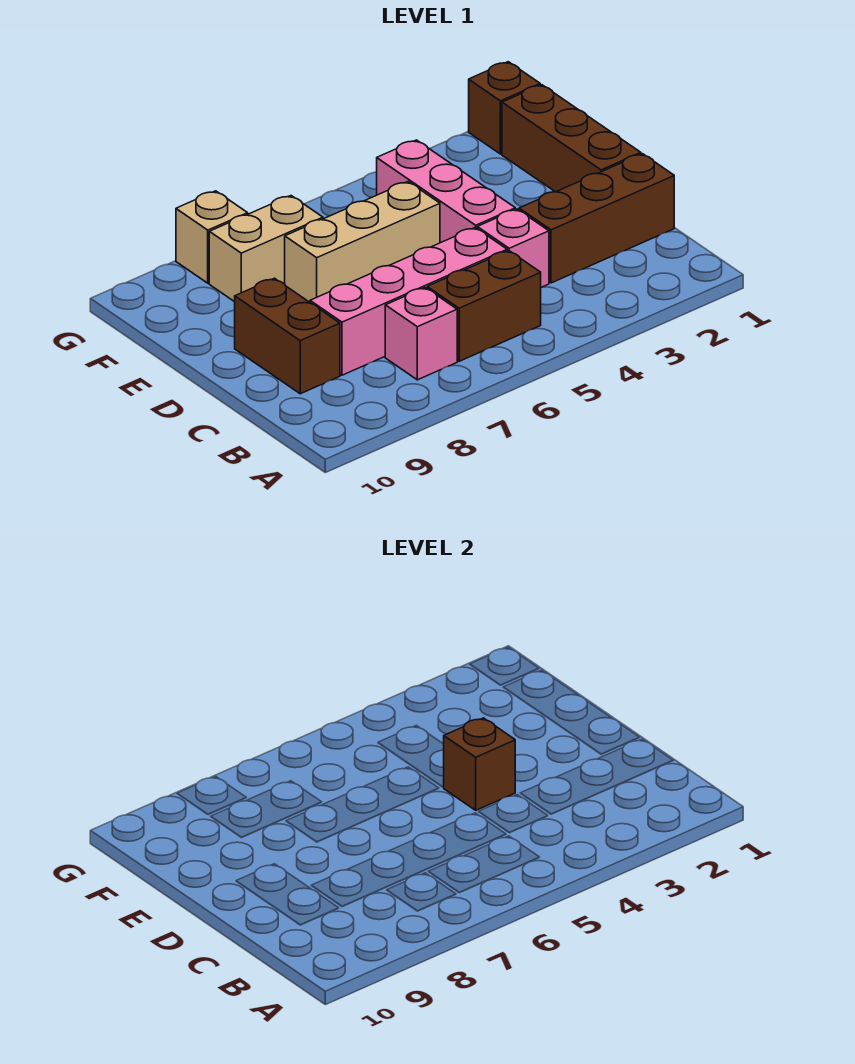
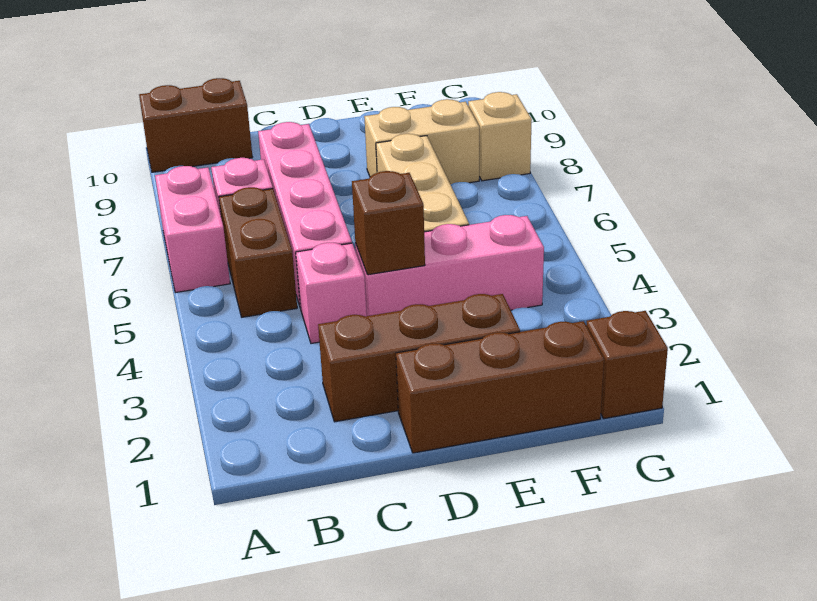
none -> pink brick A6:A7 level 1
brown brick C1:C3 level 1 -> brown brick C2:E2 level 1
brown brick C9:D9 level 1 -> brown brick A10:B10 level 1
tan brick F7:F8 level 1 -> tan brick E8:F8 level 1

